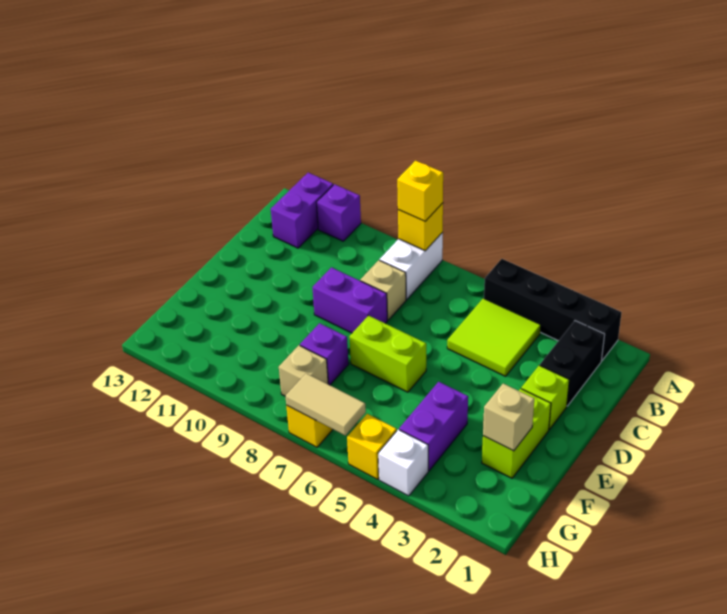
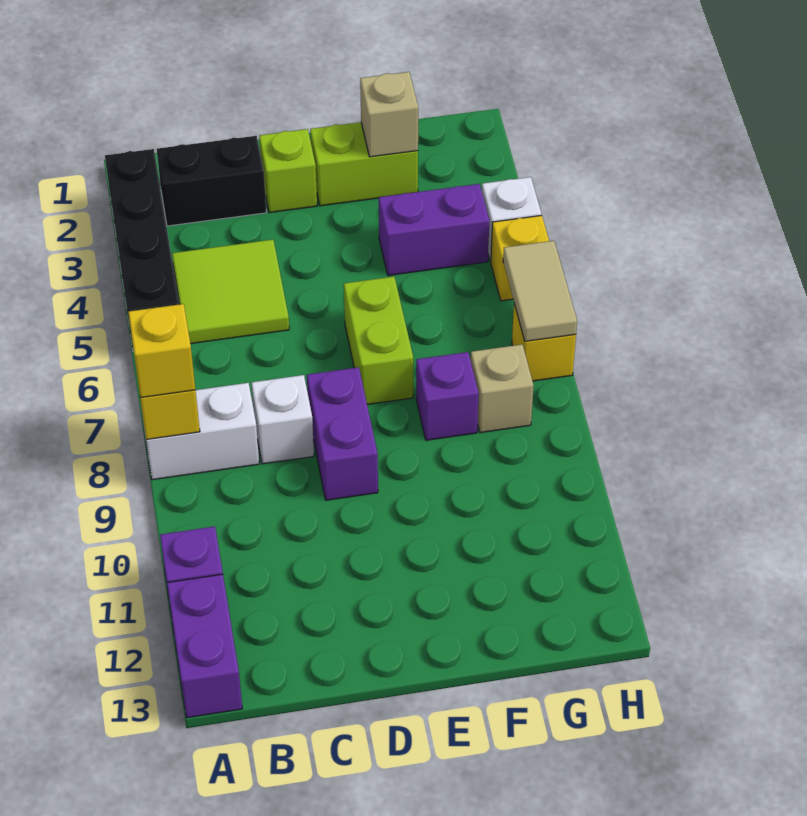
purple brick A12:B12 level 1 -> purple brick A12:A13 level 1
tan brick C8 level 1 -> white brick C8 level 1

